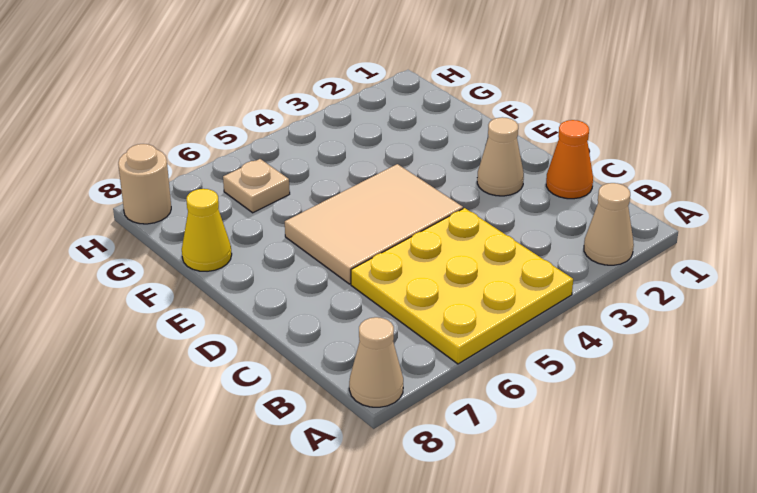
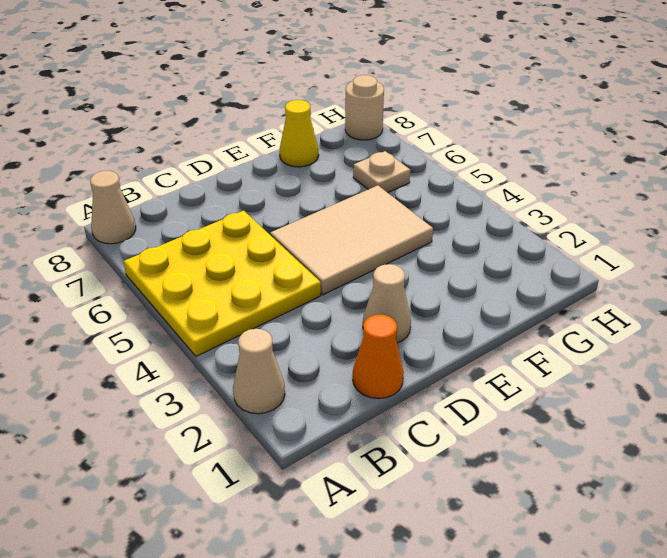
tan tile D4:E6 level 1 -> tan tile D4:F5 level 1

